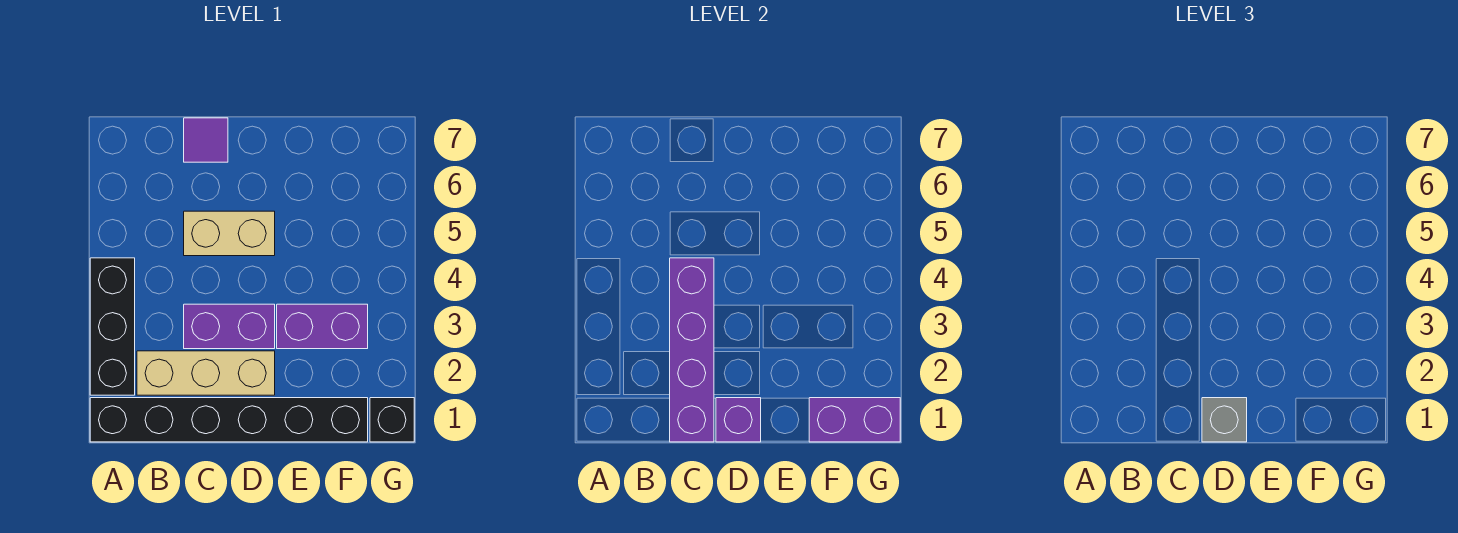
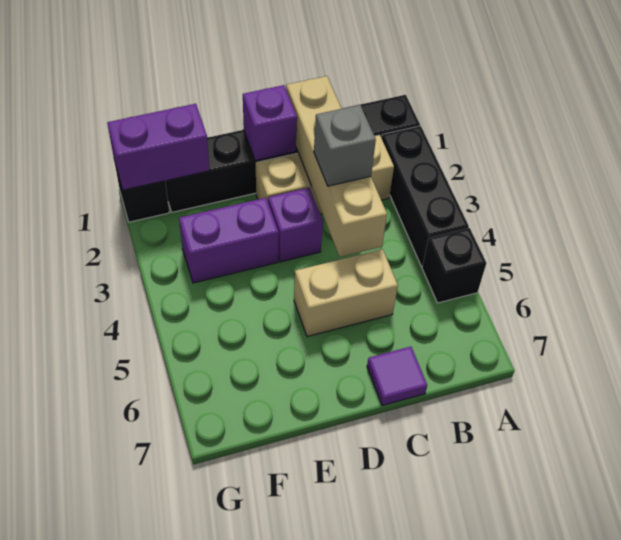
none -> black brick A5 level 1
purple brick C1:C4 level 2 -> tan brick C1:C4 level 2
purple brick C3:D3 level 1 -> purple brick D3 level 1
grey brick D1 level 3 -> grey brick C3 level 3

